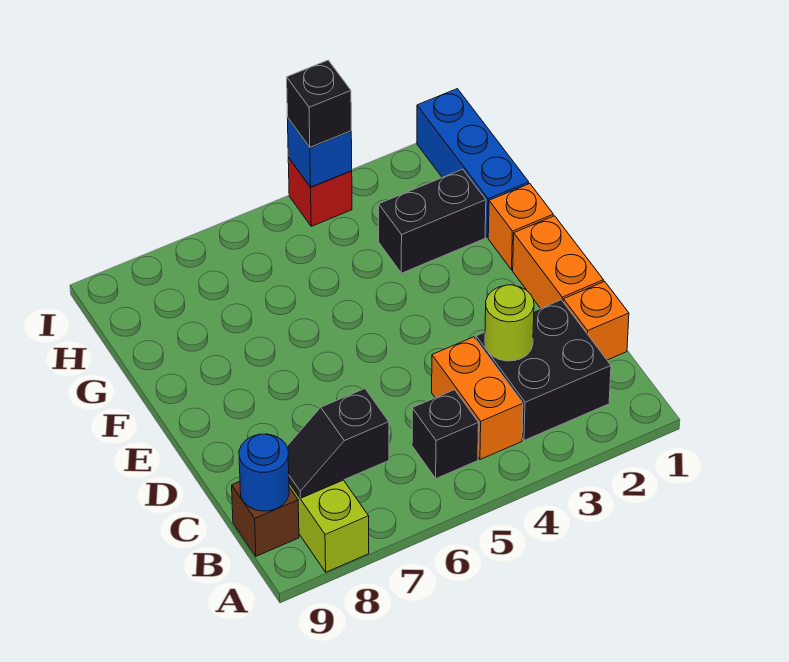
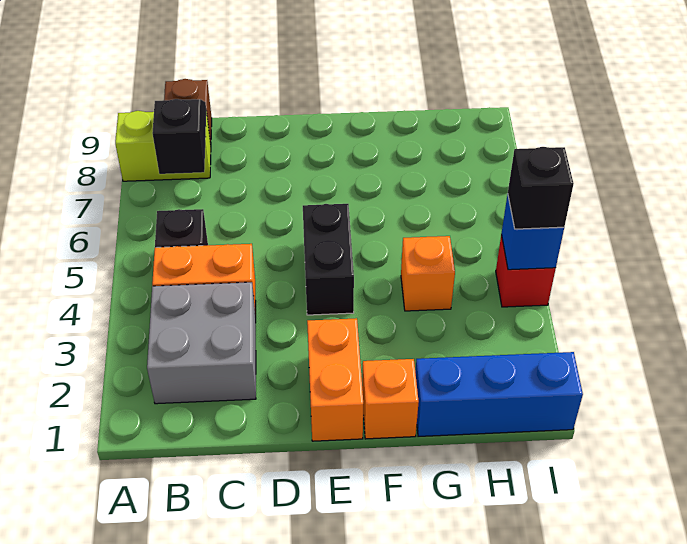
black brick B2:C3 level 1 -> grey brick B2:C3 level 1
blue round brick B9 level 2 -> none
orange brick C1 level 1 -> orange brick G4 level 1
lime round brick C3 level 2 -> none
orange brick D1:E1 level 1 -> orange brick E1:E2 level 1
black brick G2:G3 level 1 -> black brick E4:E5 level 1

